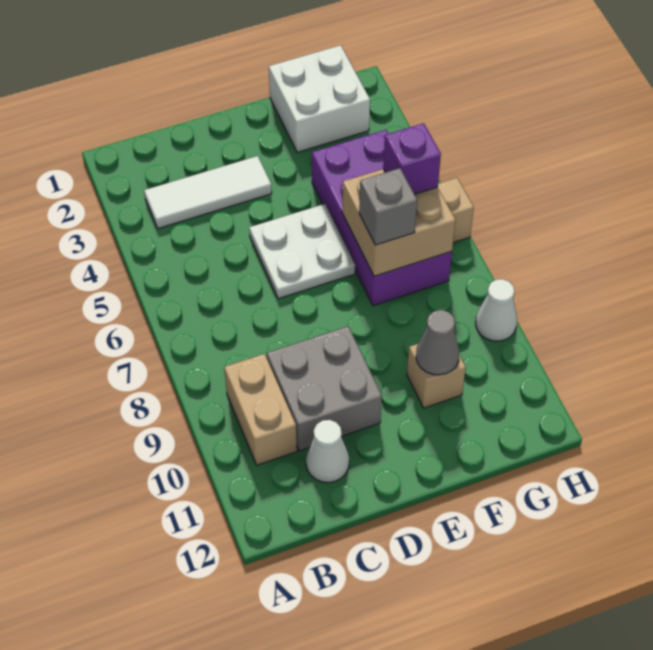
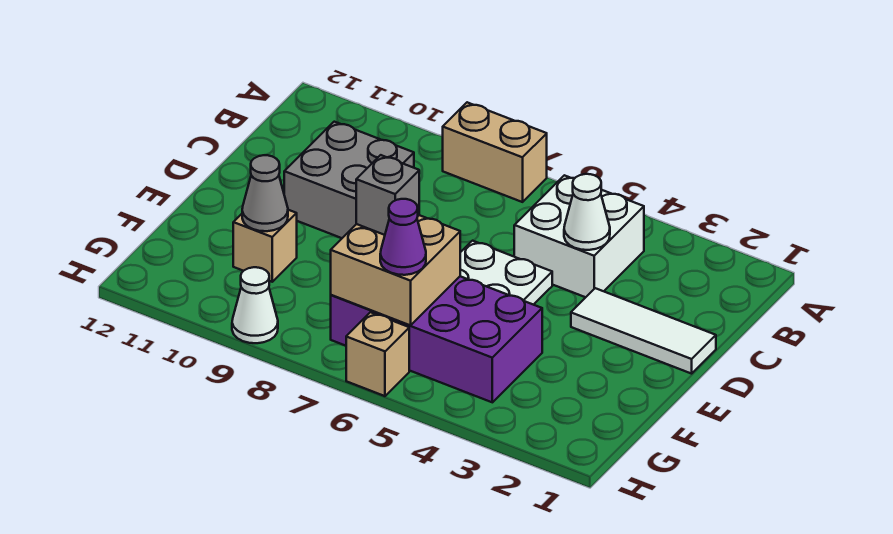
white tile B3:D3 level 1 -> white tile D1:D3 level 1
tan brick B9:B10 level 1 -> tan brick A7:A8 level 1
white cone C11 level 1 -> white cone C4 level 2
white brick F1:G2 level 1 -> white brick B4:C5 level 1
purple brick G6 level 3 -> purple cone G6 level 3

